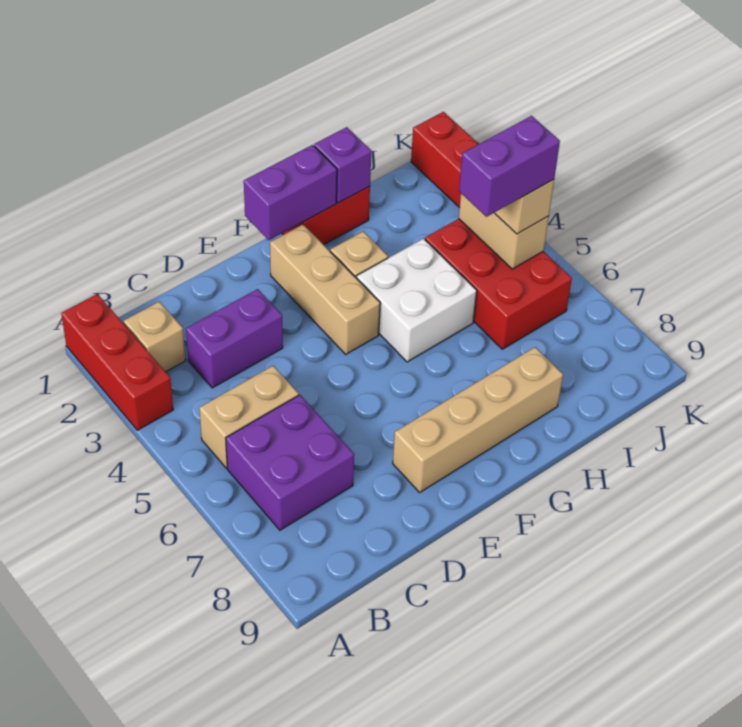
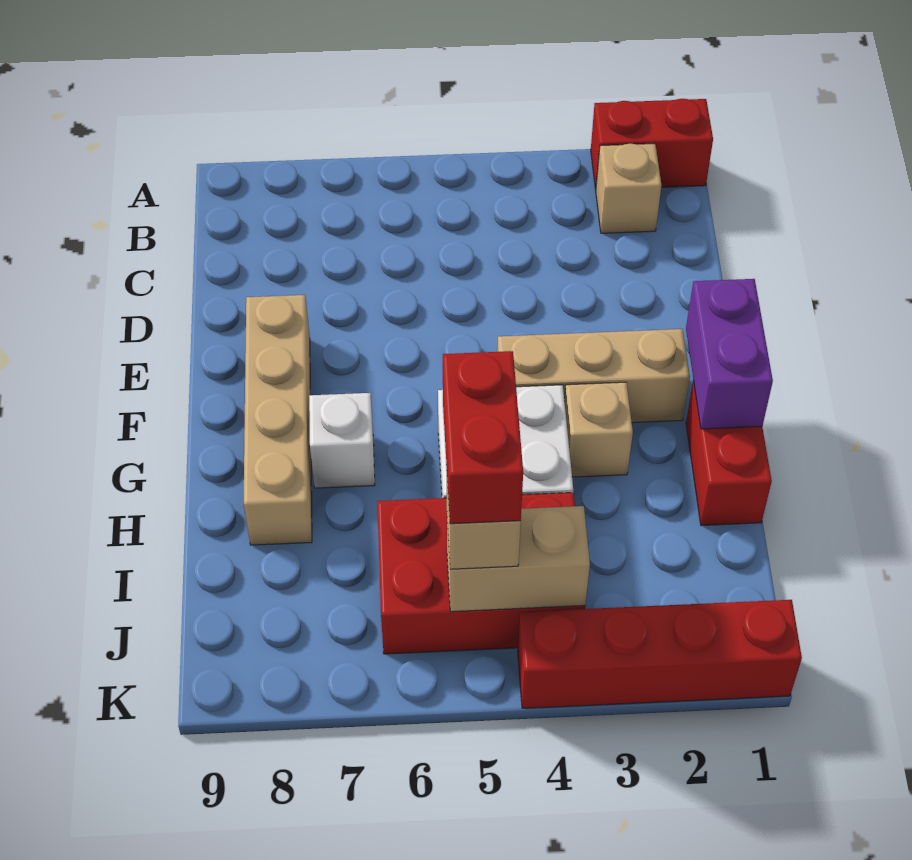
red brick A1:A3 level 1 -> red brick A1:A2 level 1
tan brick B5:C5 level 1 -> none
purple brick B6:C7 level 1 -> none
purple brick C3:D3 level 1 -> none
none -> white brick G7 level 1
purple brick H1 level 2 -> none
purple brick I5:J5 level 4 -> red brick I5:J5 level 4

